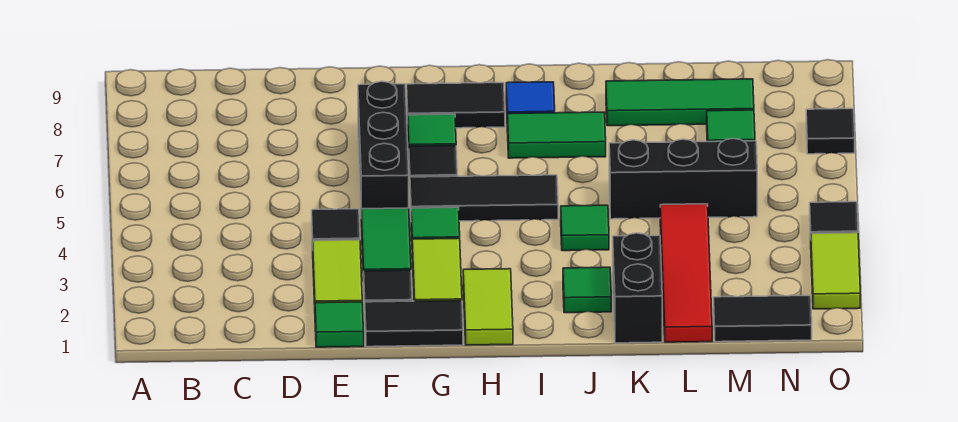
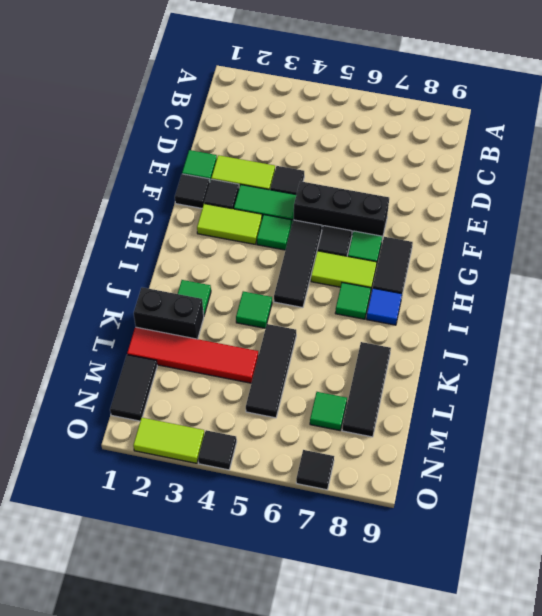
black tile F1:G1 level 1 -> black tile F1 level 1
lime tile H1:H2 level 1 -> lime tile H6:H7 level 1
green tile I7:J7 level 1 -> green tile I7 level 1
black brick K5:M5 level 1 -> black tile K5:M5 level 1
green tile K8:M8 level 1 -> black tile K8:M8 level 1

